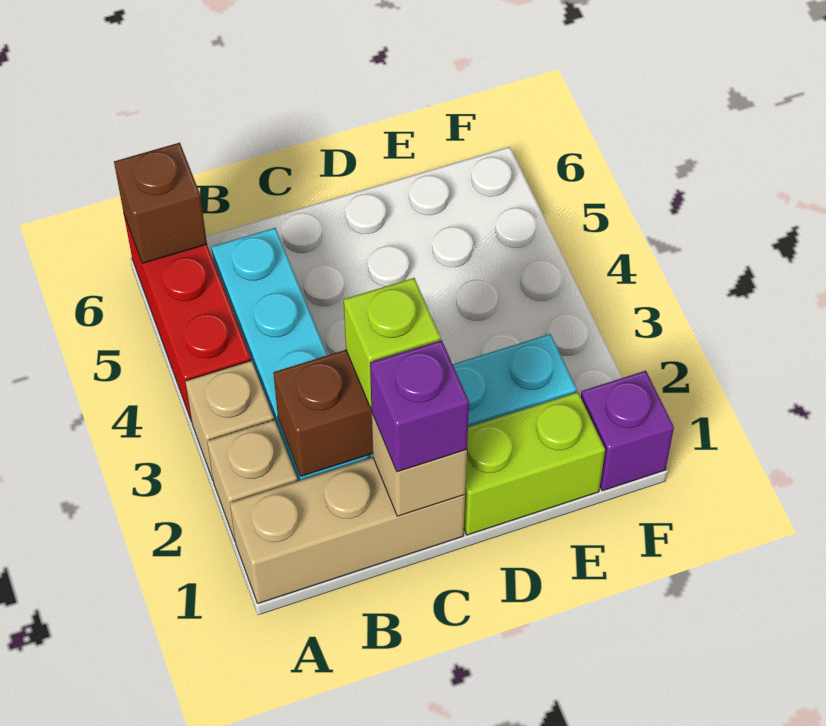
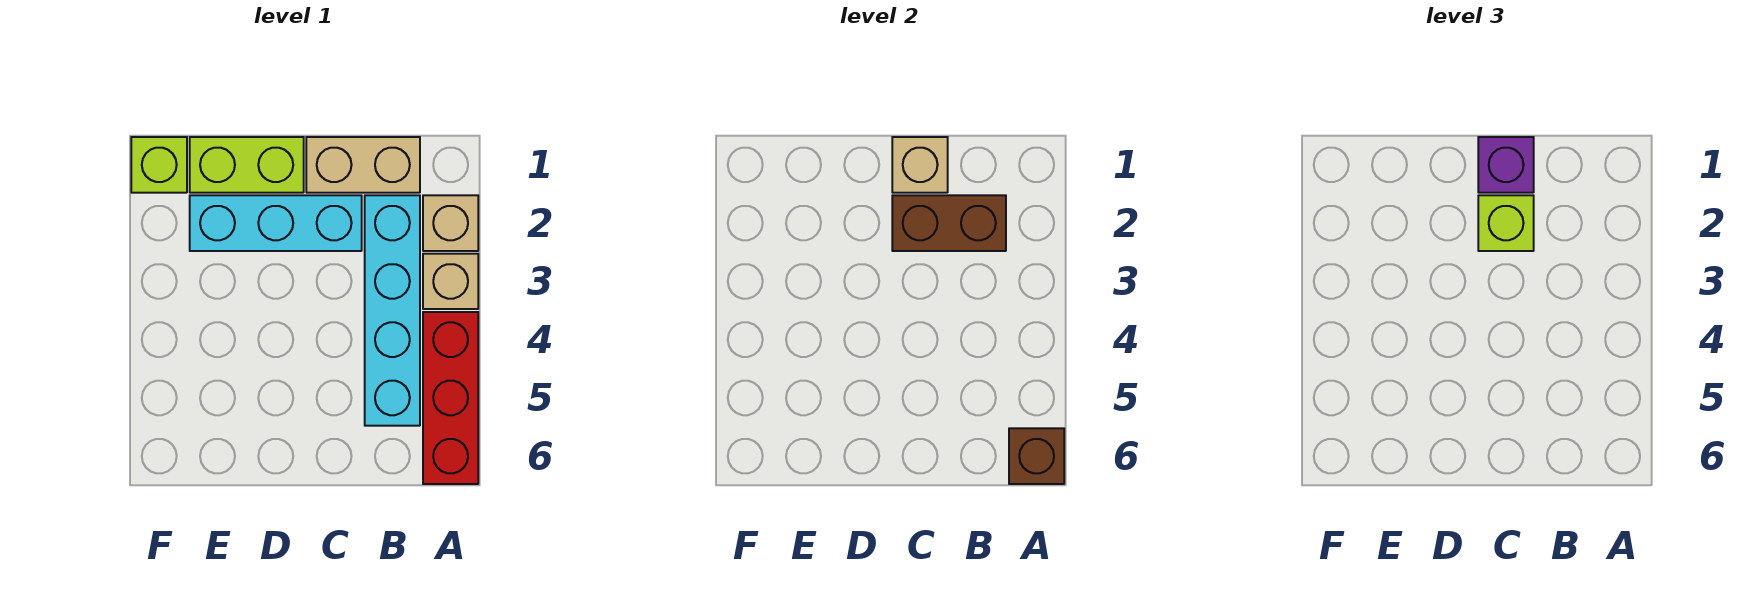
tan brick A1:C1 level 1 -> tan brick B1:C1 level 1
purple brick F1 level 1 -> lime brick F1 level 1

